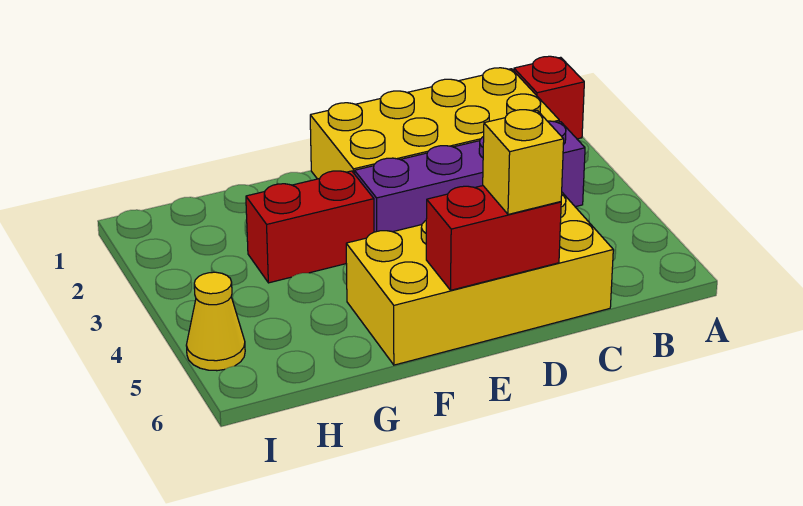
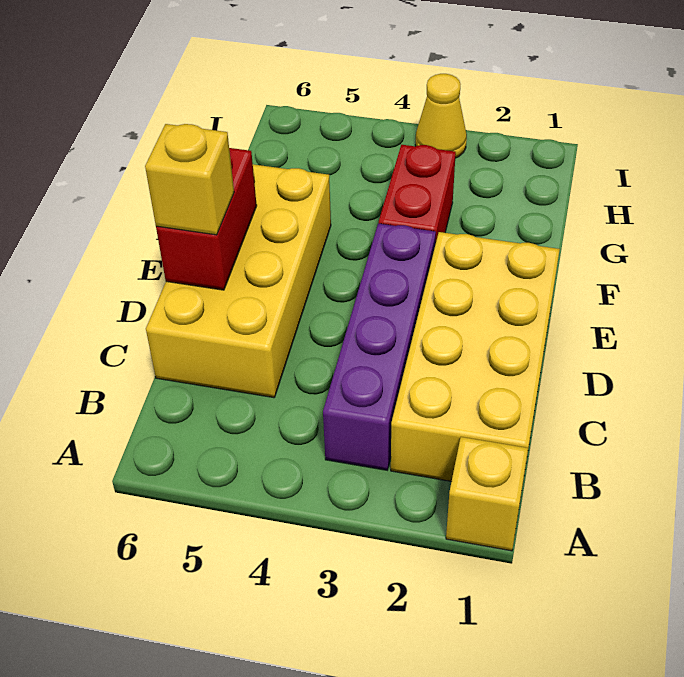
red brick A1 level 1 -> yellow brick A1 level 1
yellow cone I5 level 1 -> yellow cone I3 level 1

